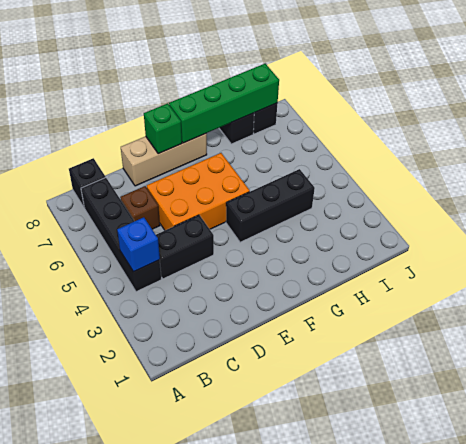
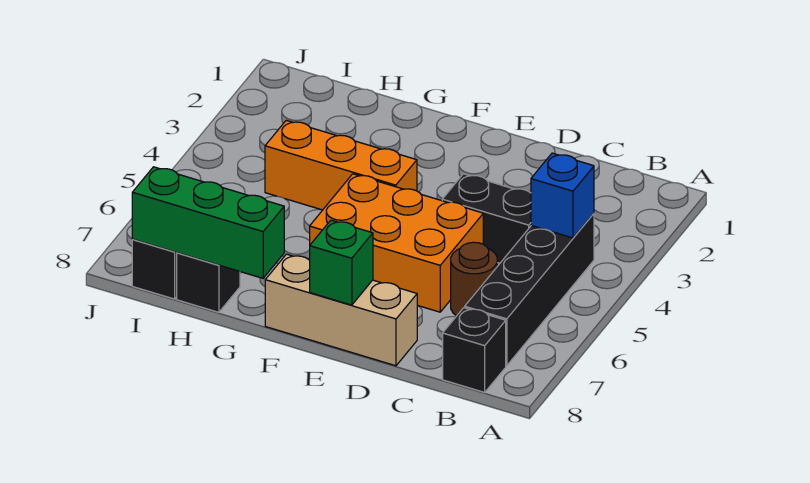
brown brick C6 level 1 -> brown round brick C6 level 1
black brick F4:H4 level 1 -> orange brick F4:H4 level 1
green brick F8:I8 level 2 -> green brick G8:I8 level 2

